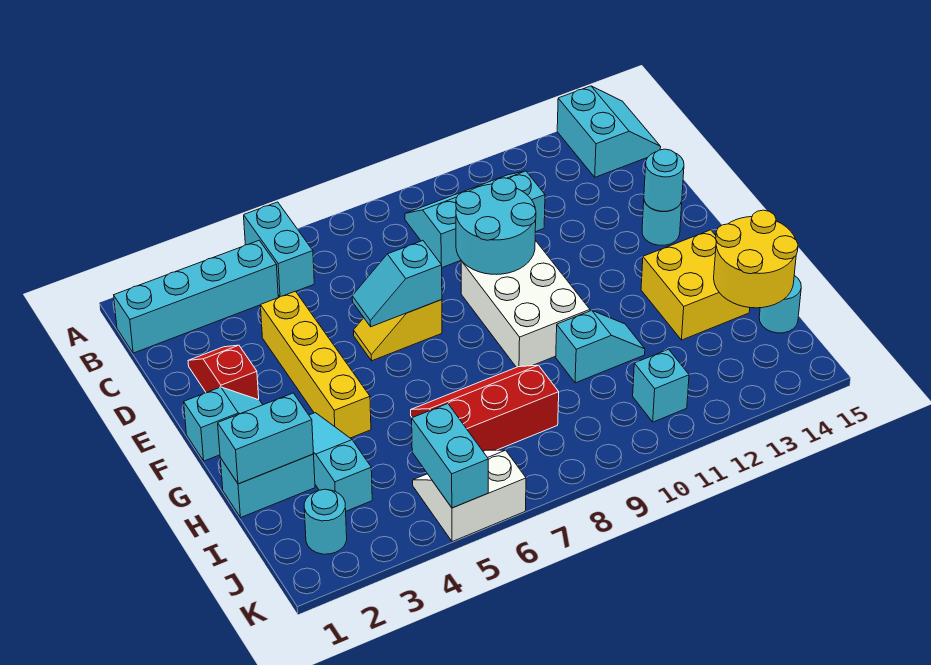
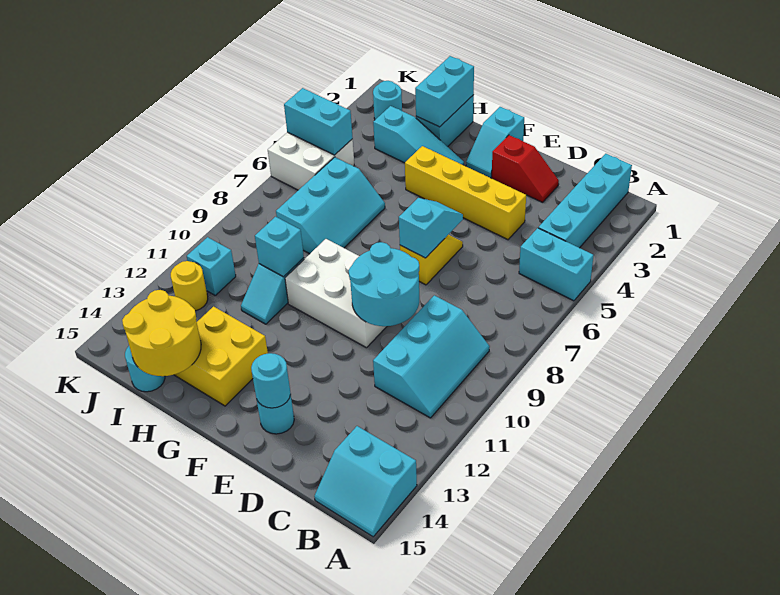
red slope H6:I8 level 1 top I -> cyan slope H6:I8 level 1 top I
none -> cyan brick H10 level 2
white slope J5:K6 level 1 top K -> white brick J5:K6 level 1
none -> yellow round brick J12 level 1

